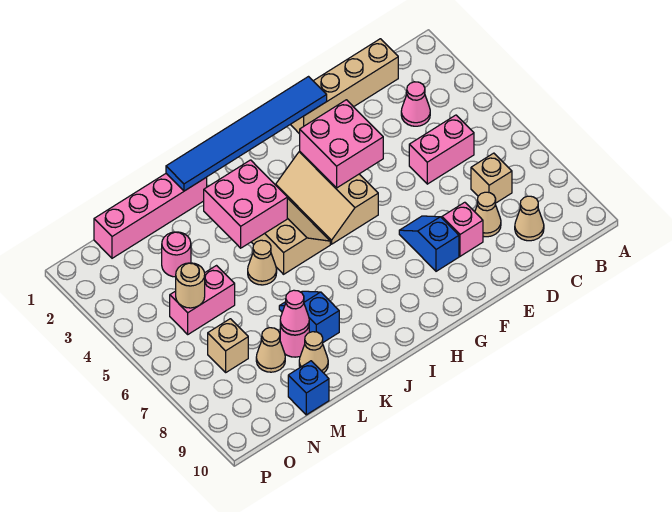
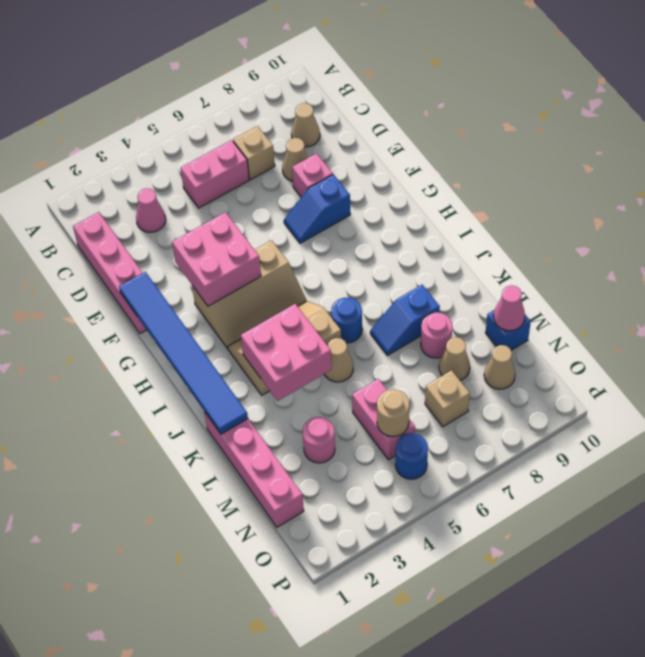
tan brick C1:F1 level 1 -> pink brick C1:F1 level 1
pink brick C5:D5 level 1 -> pink brick C5:C6 level 1
none -> blue round brick J6 level 1
pink cone L8 level 2 -> pink cone M10 level 2
tan cone L9 level 1 -> tan cone N9 level 1
none -> blue round brick O5 level 1

